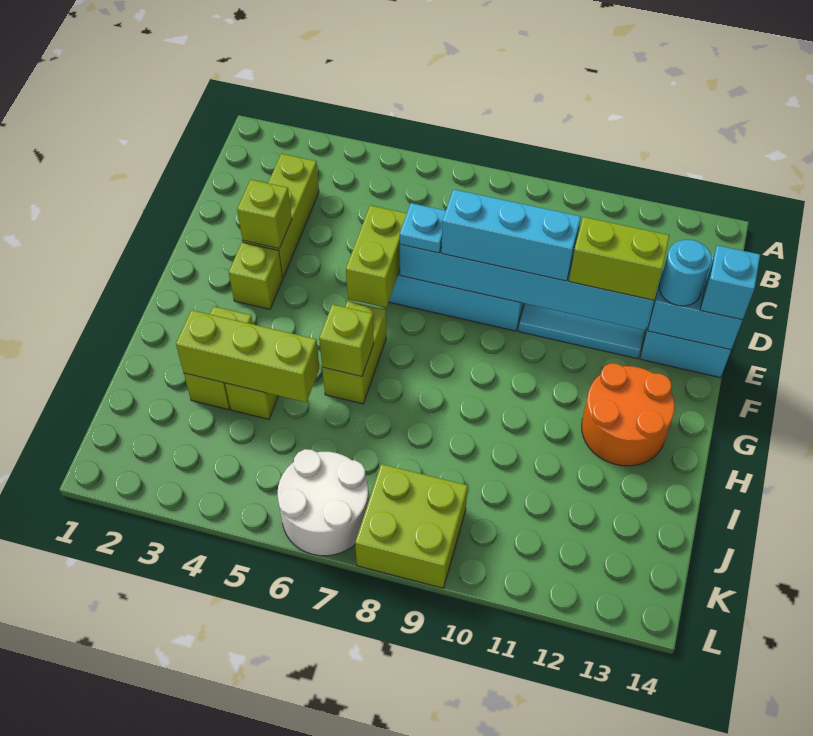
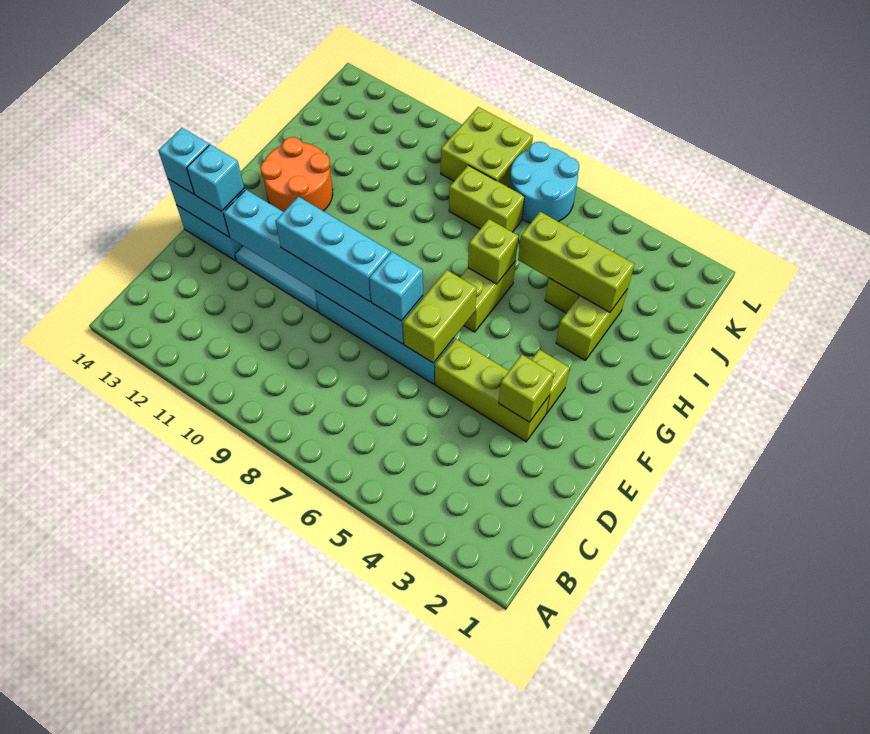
lime brick C3:E3 level 1 -> lime brick E3:E5 level 1
cyan plate E7 level 3 -> cyan brick E7 level 3
lime brick E11:E12 level 3 -> lime brick J7:J8 level 1
cyan round brick E13 level 3 -> cyan brick E13 level 3
white round brick K6:L7 level 1 -> cyan round brick K6:L7 level 1

